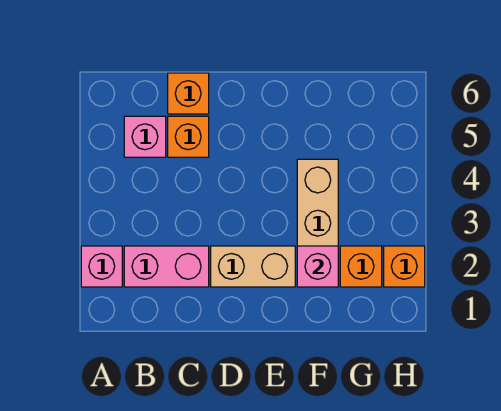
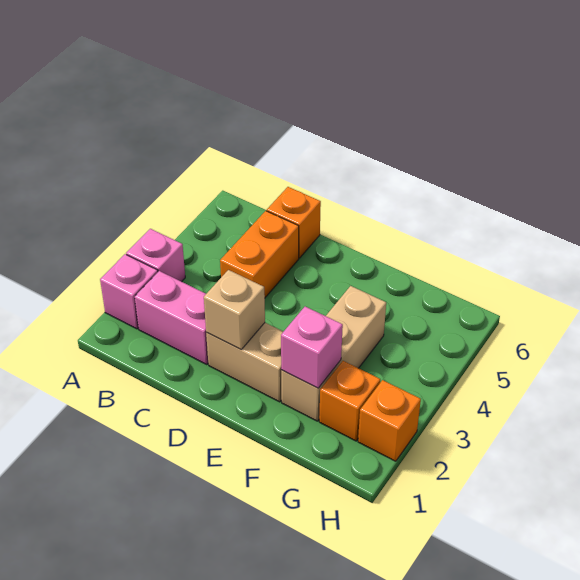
pink brick B5 level 1 -> pink brick A3 level 1
orange brick C5 level 1 -> orange brick C4:C5 level 1
none -> tan brick D2 level 2

